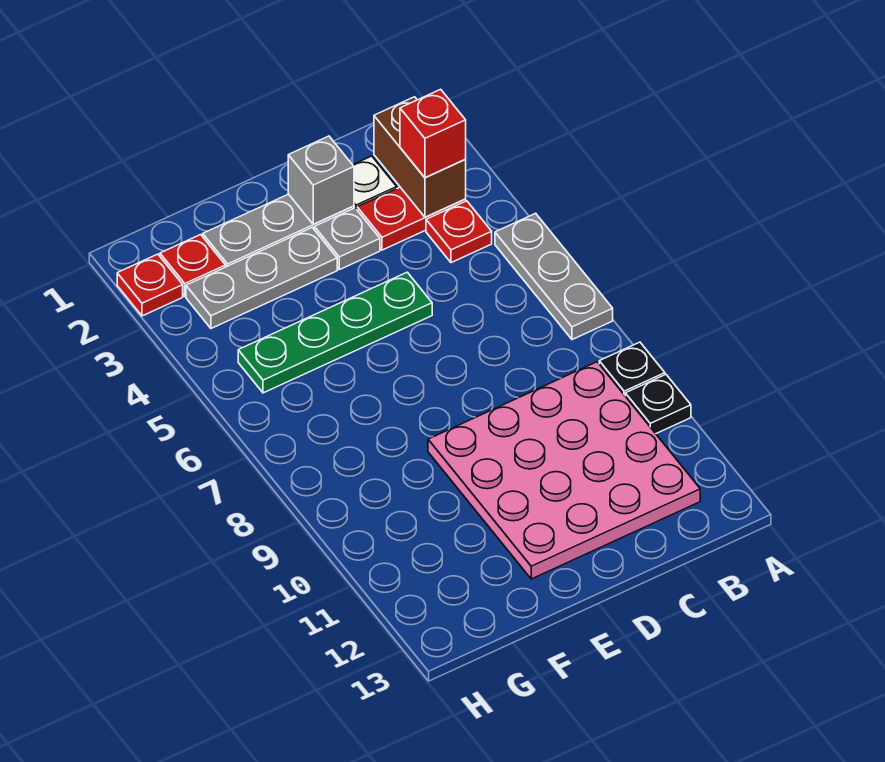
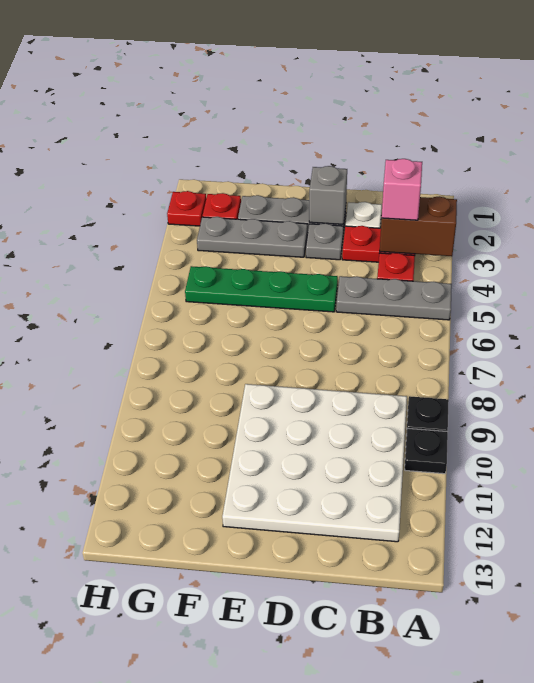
grey plate A5:A7 level 1 -> grey plate A5:C5 level 1
brown brick B2:B3 level 2 -> brown brick A3:B3 level 2
red brick B3 level 3 -> pink brick B3 level 3
pink plate B9:E12 level 1 -> white plate B9:E12 level 1

